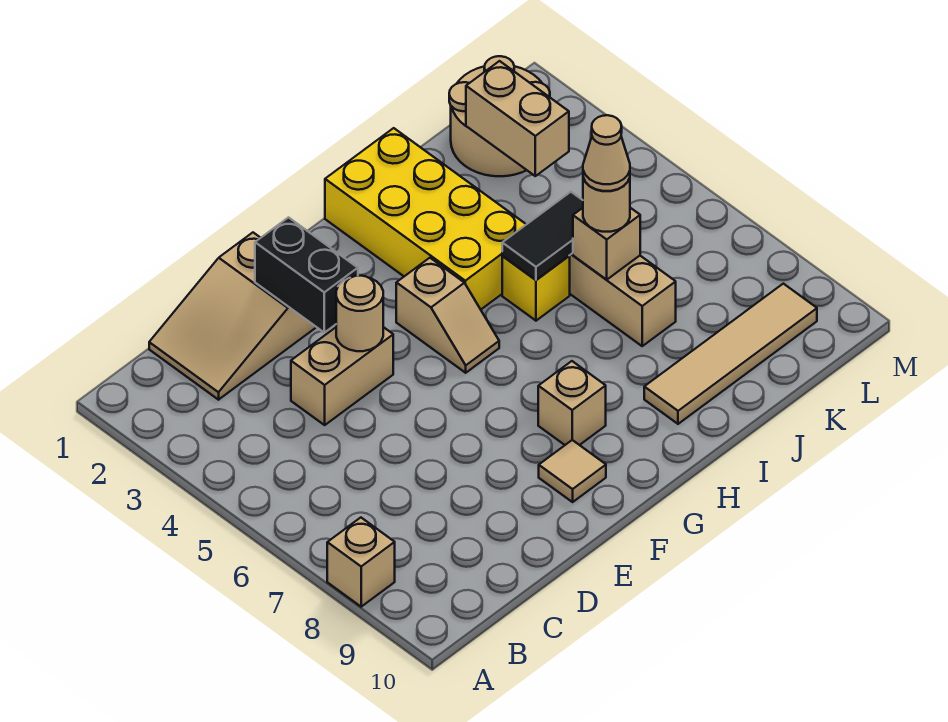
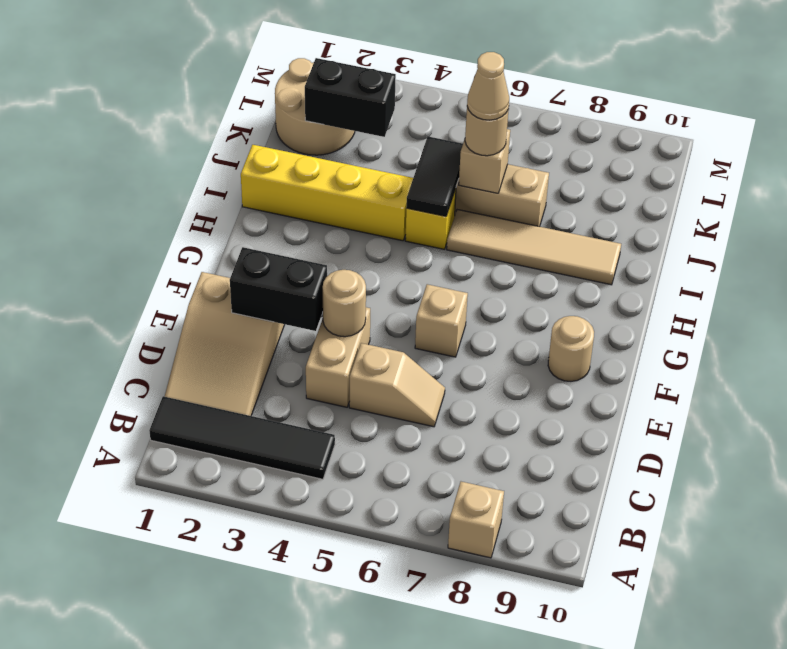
none -> black tile B1:B4 level 1
tan tile F9 level 1 -> tan round brick F9 level 1
tan slope G4:G5 level 1 top 4 -> tan slope D5:D6 level 1 top 5
tan brick G8 level 1 -> tan brick F6 level 1
yellow brick H1:I4 level 1 -> yellow brick I1:I4 level 1
tan tile I9:L9 level 1 -> tan tile I6:I9 level 1
tan brick K2:K3 level 2 -> black brick K2:K3 level 2

